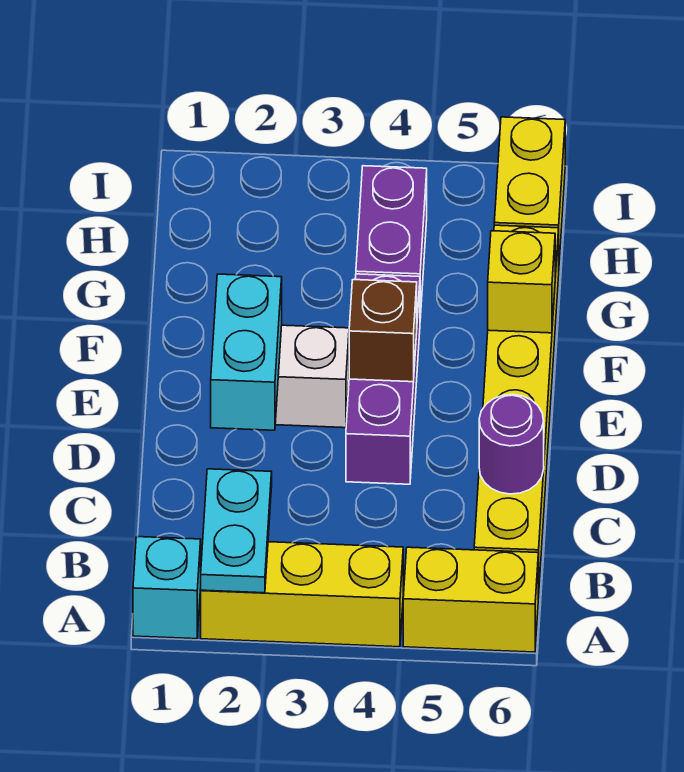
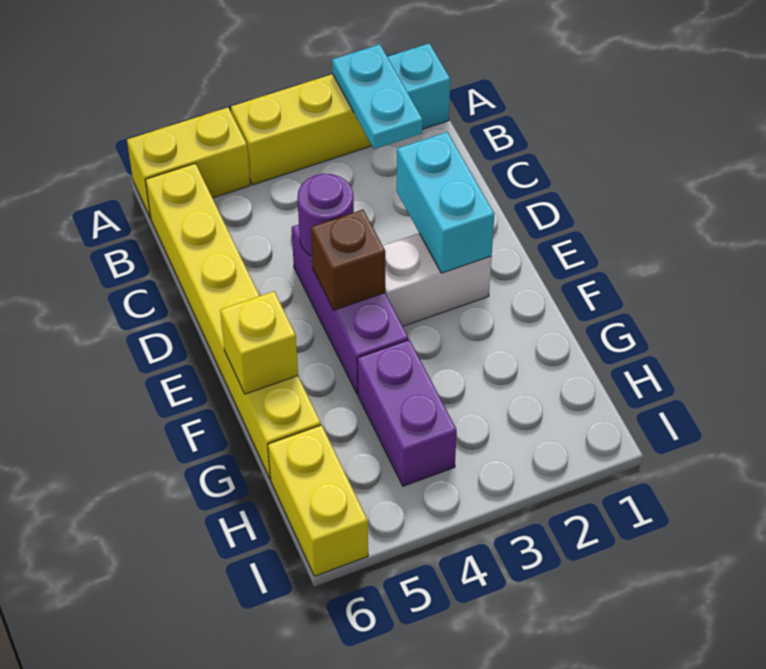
purple round brick C6 level 2 -> purple round brick D4 level 2

